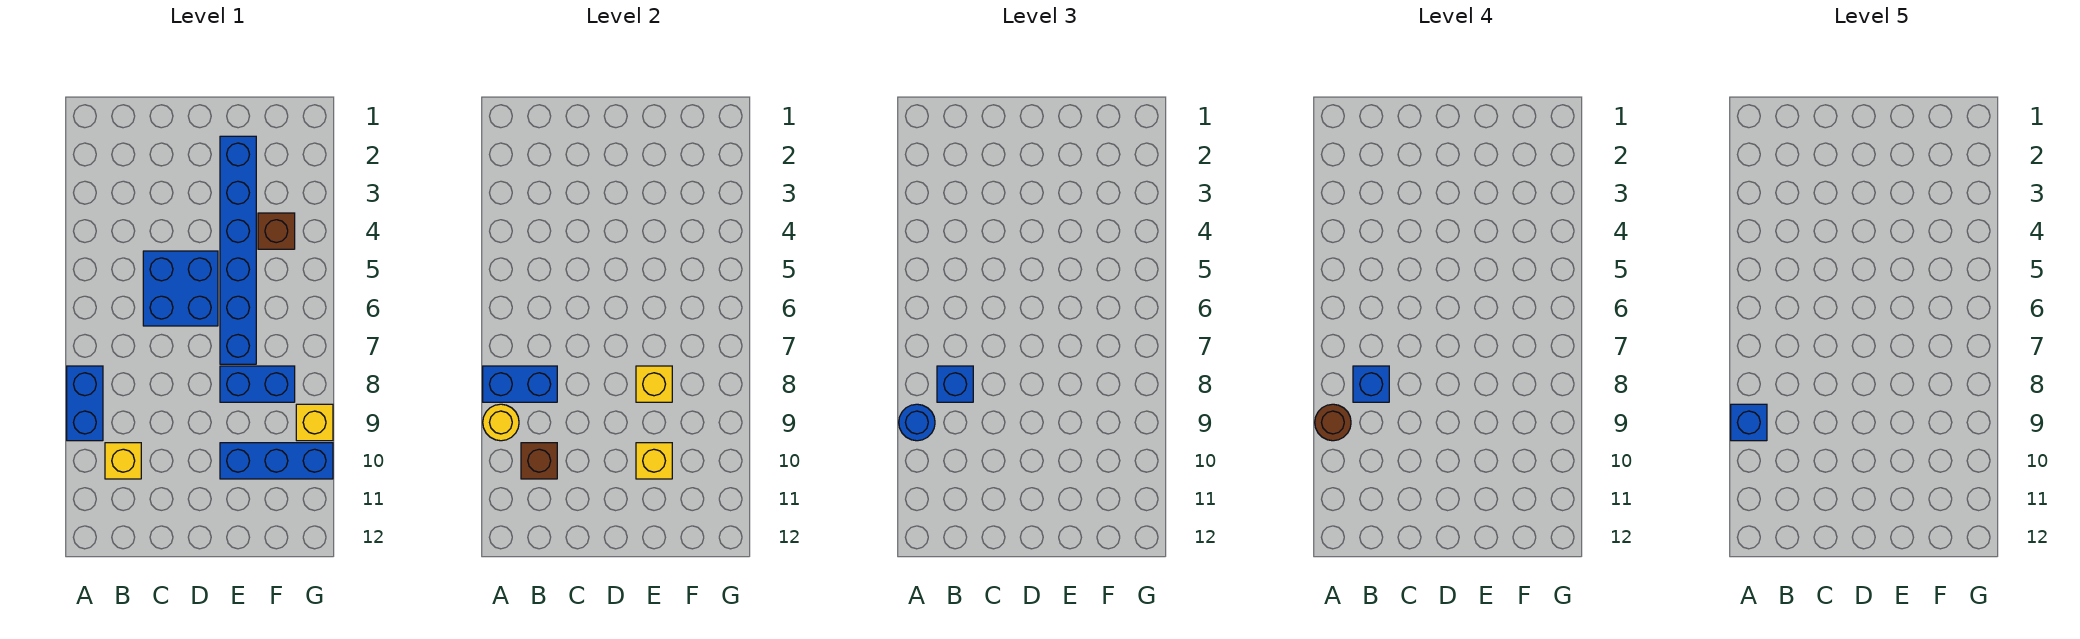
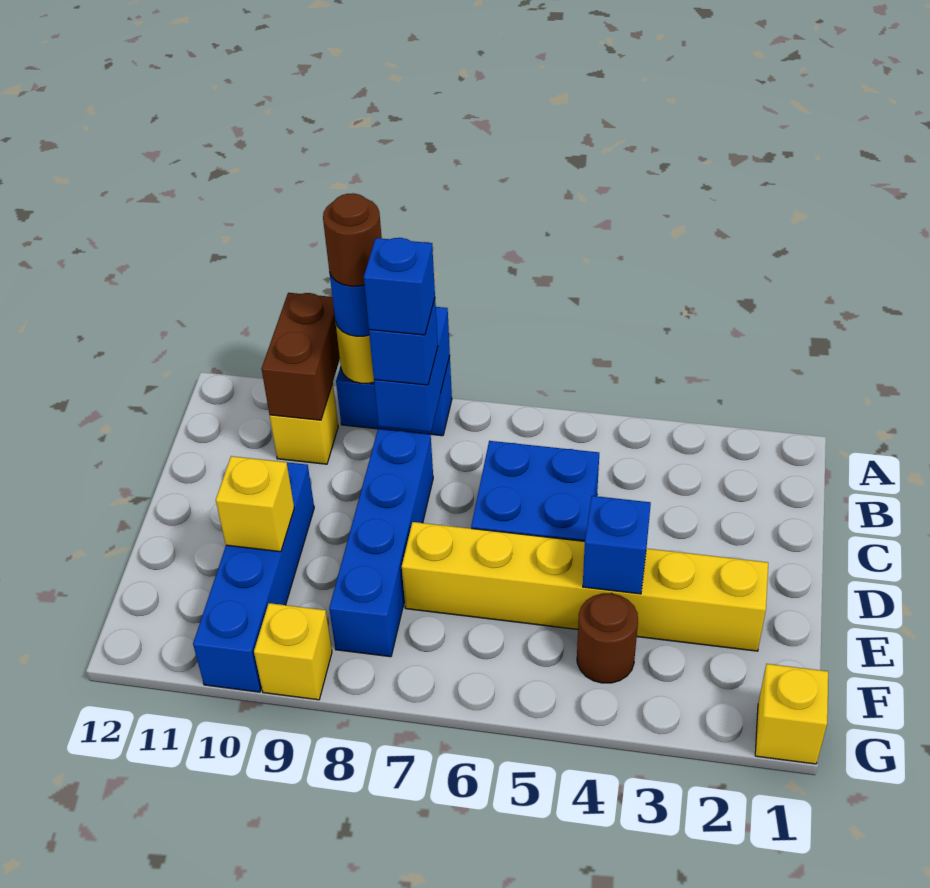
blue brick A9 level 5 -> blue brick E4 level 2
brown brick B10 level 2 -> brown brick A10:B10 level 2
blue brick E2:E7 level 1 -> yellow brick E2:E7 level 1
blue brick E8:F8 level 1 -> blue brick C8:F8 level 1
yellow brick E8 level 2 -> yellow brick G1 level 1
blue brick E10:G10 level 1 -> blue brick D10:G10 level 1
brown brick F4 level 1 -> brown round brick F4 level 1

